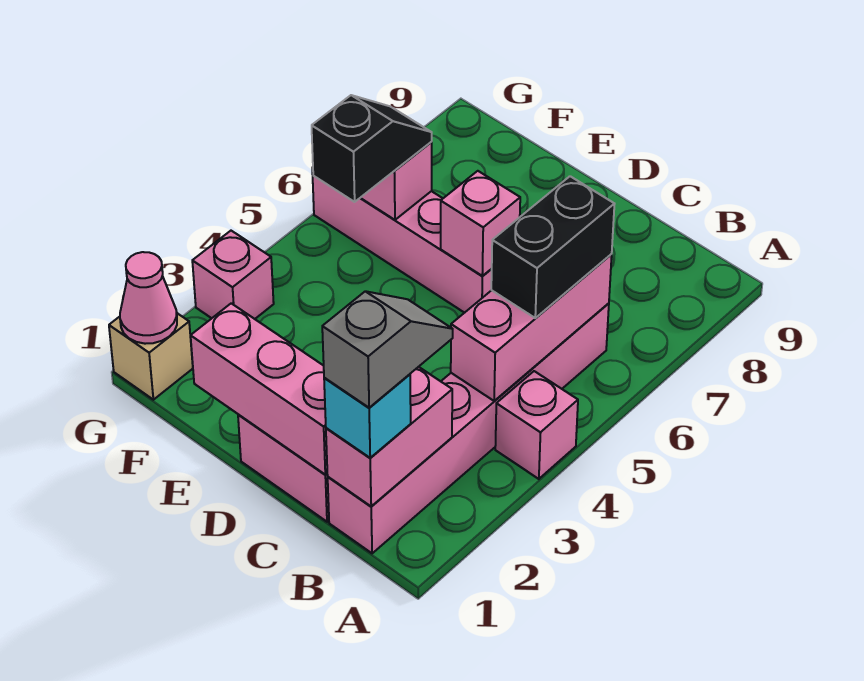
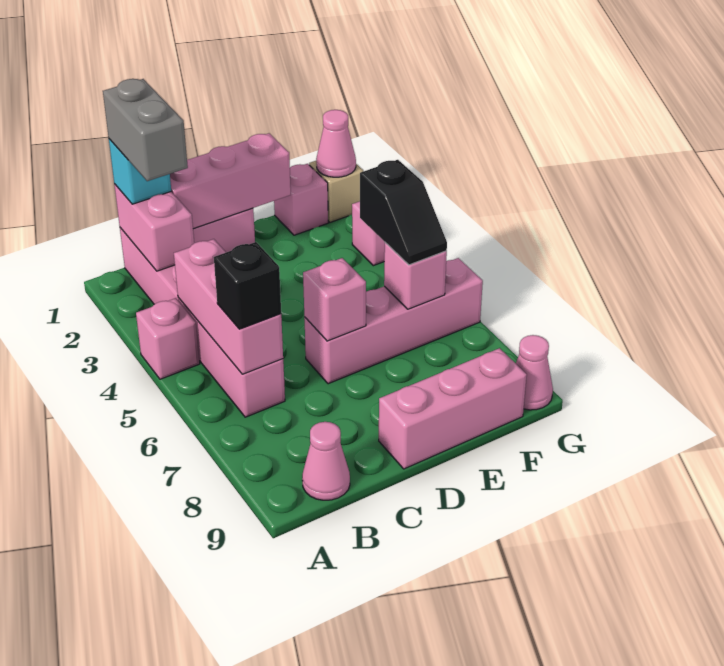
grey slope B1:B2 level 4 top 1 -> grey brick B1:B2 level 4
black brick B5:B6 level 3 -> black brick B6 level 3
none -> pink cone B9 level 1
none -> pink brick D9:F9 level 1
none -> pink brick F1 level 1
none -> pink cone G9 level 1

